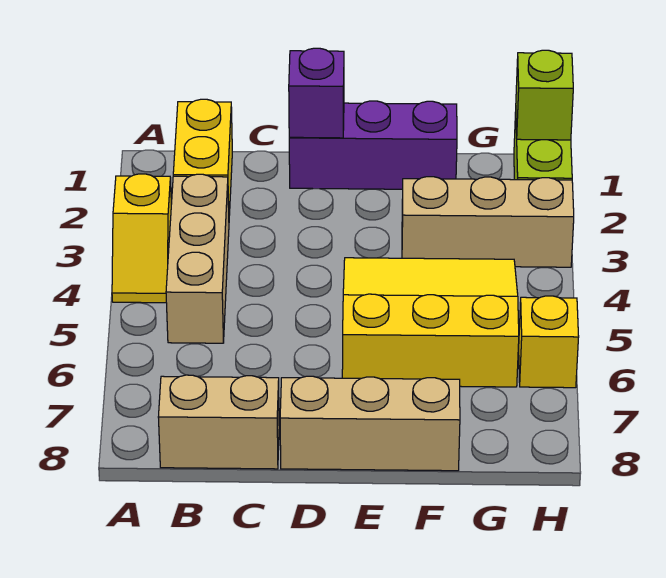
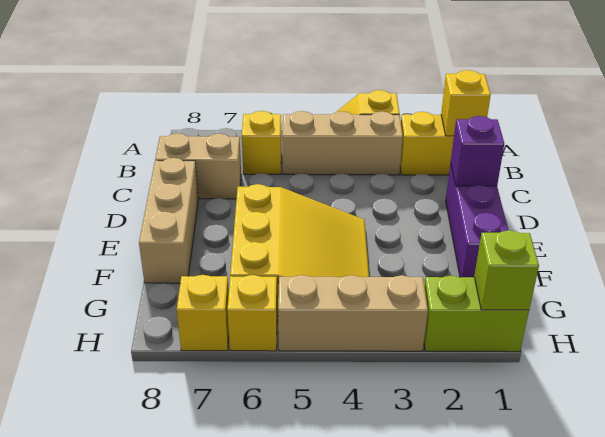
none -> yellow brick B1 level 2
none -> yellow brick B6 level 1
tan brick B8:C8 level 1 -> tan brick C7:C8 level 1
tan brick F3:H3 level 1 -> tan brick H3:H5 level 1
none -> yellow brick H7 level 1

